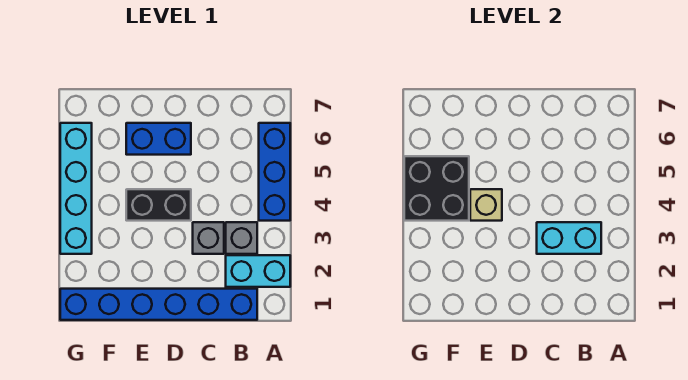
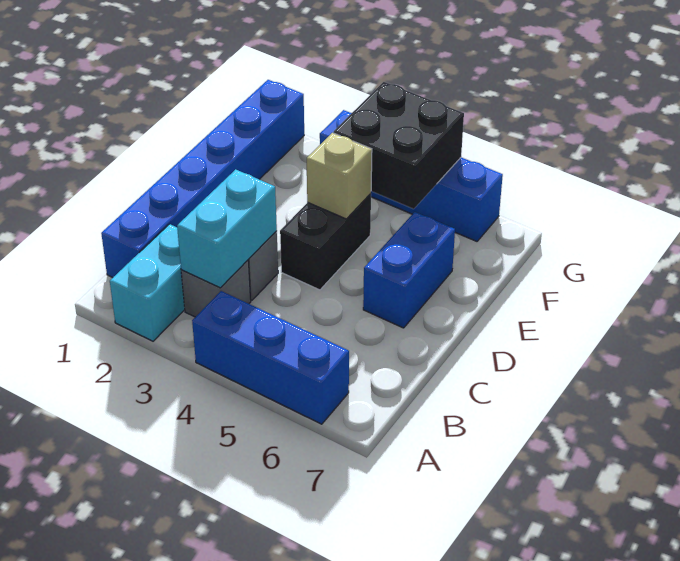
cyan brick G3:G6 level 1 -> blue brick G3:G6 level 1

